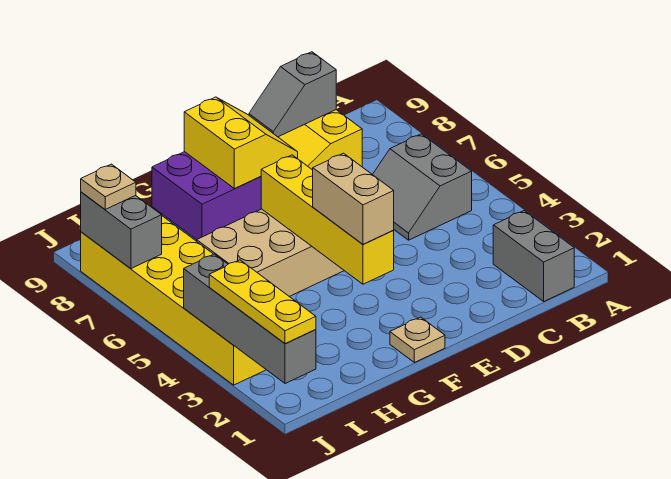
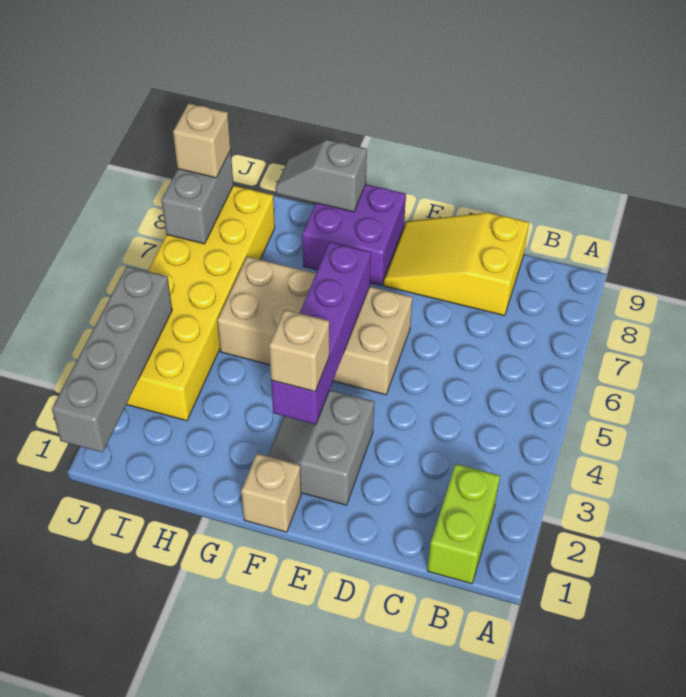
grey brick B1:B2 level 1 -> lime brick B1:B2 level 1
grey slope B5:C6 level 1 top B -> grey slope E2:F3 level 1 top E
grey slope C9:D9 level 2 top C -> grey slope G9:H9 level 2 top G
yellow slope E8:F9 level 2 top F -> none
tan plate F1 level 1 -> tan brick F1 level 1
yellow brick F3:F6 level 2 -> purple brick F3:F6 level 2
tan brick F3:F4 level 3 -> tan brick F3 level 3
yellow plate J1:J3 level 3 -> none
tan plate J8 level 3 -> tan brick J8 level 3

